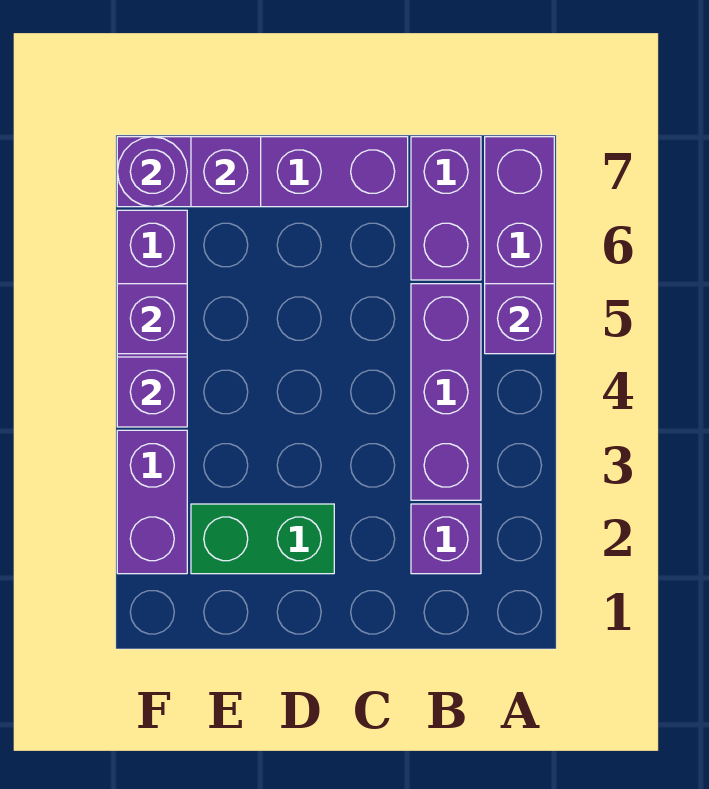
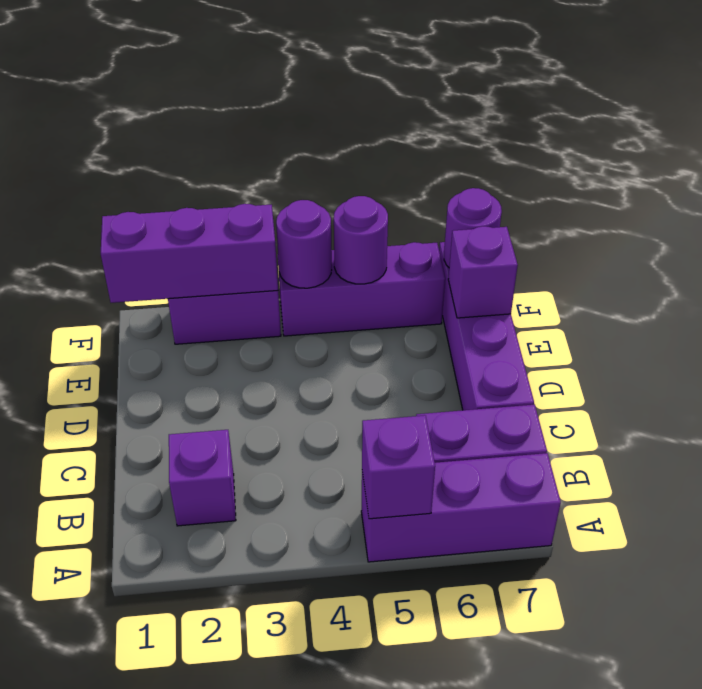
purple brick B3:B5 level 1 -> purple brick F1:F3 level 2
green brick D2:E2 level 1 -> none
purple brick F4 level 2 -> purple round brick F4 level 2
purple brick F5 level 2 -> purple round brick F5 level 2

